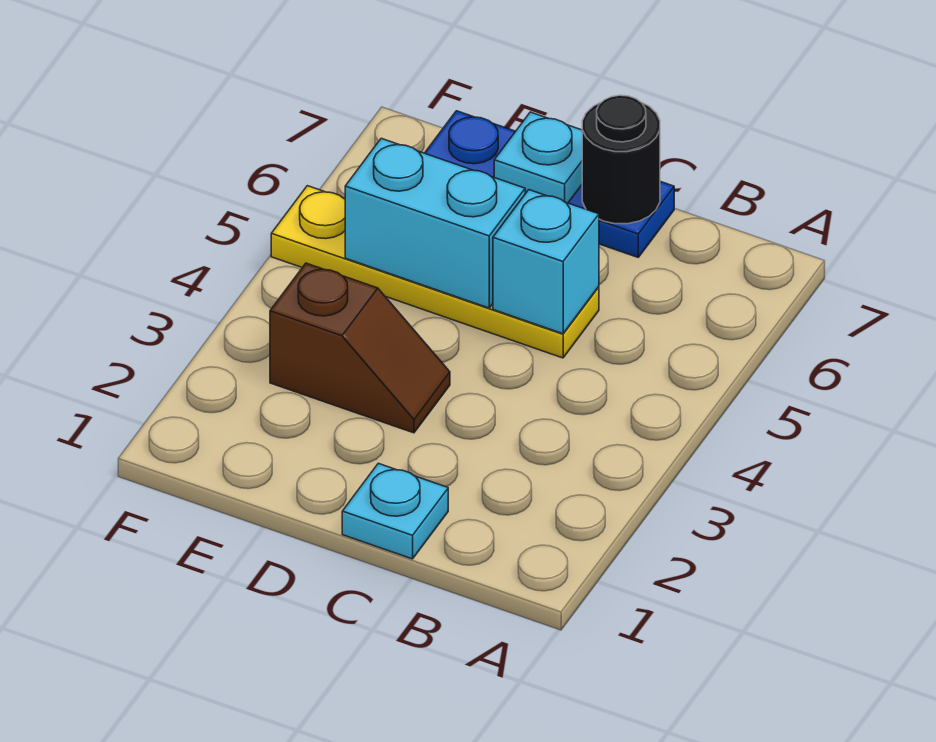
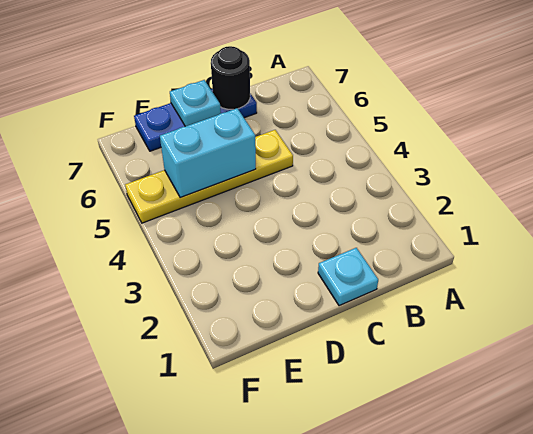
cyan brick C5 level 2 -> none
brown slope D3:E3 level 1 top E -> none

